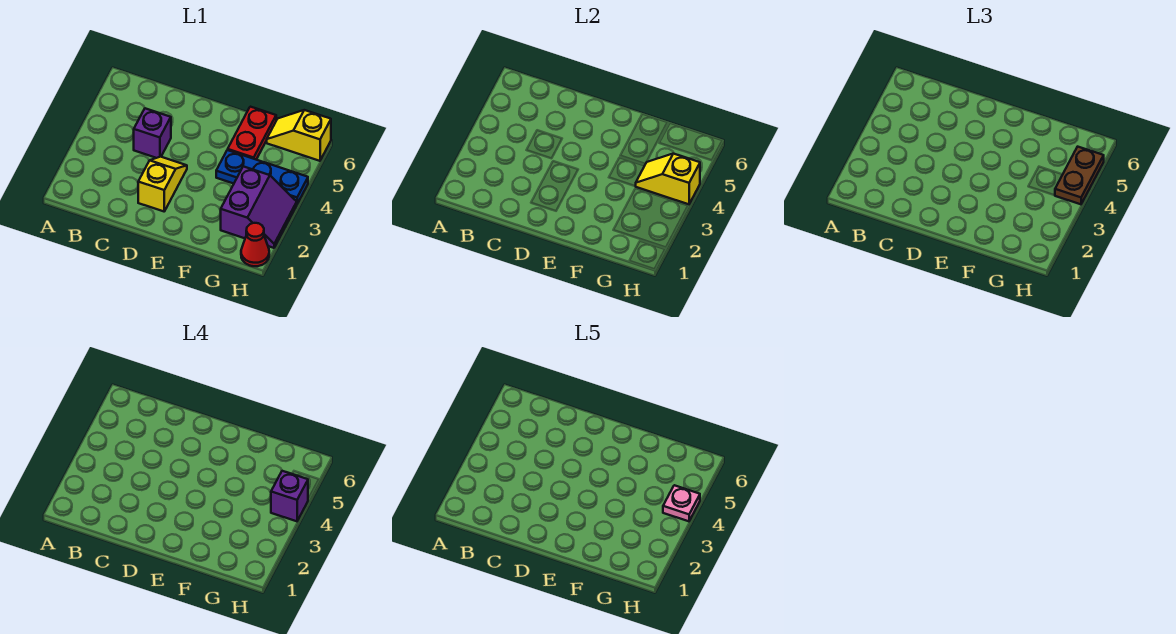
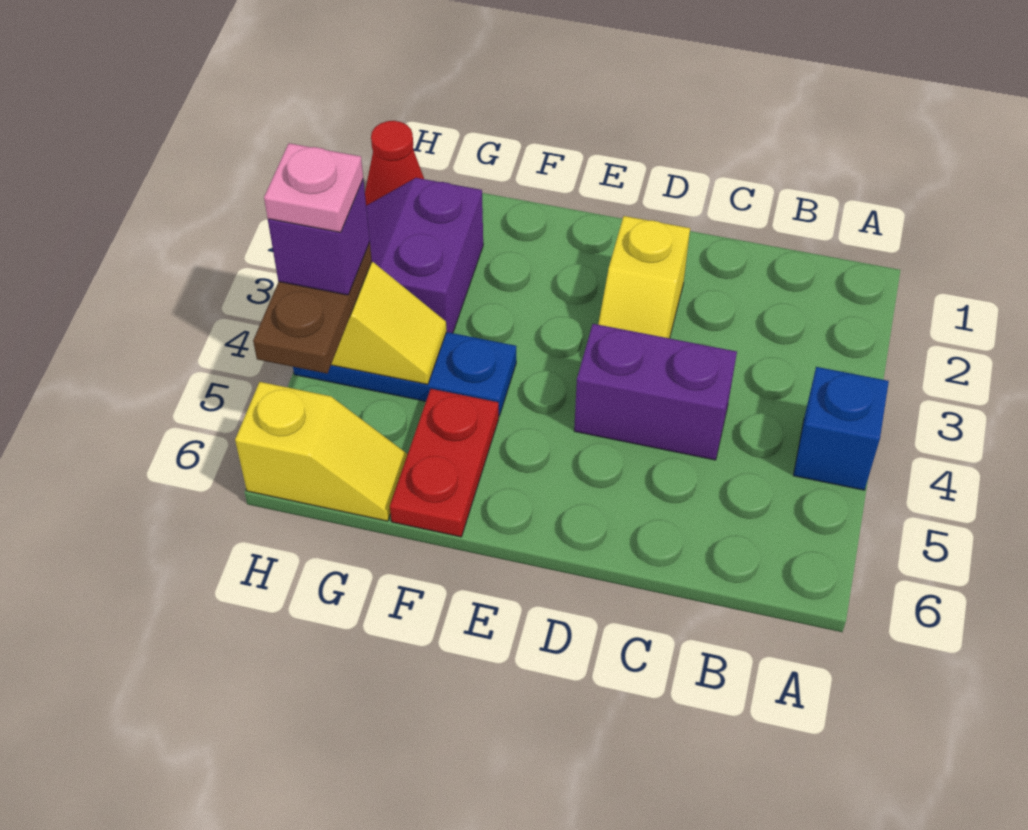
none -> blue brick A4 level 1
purple brick C4 level 1 -> purple brick C4:D4 level 1

